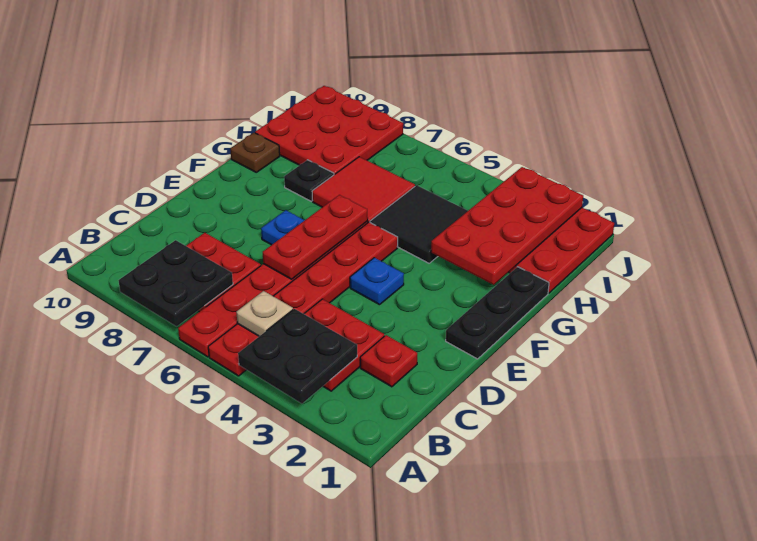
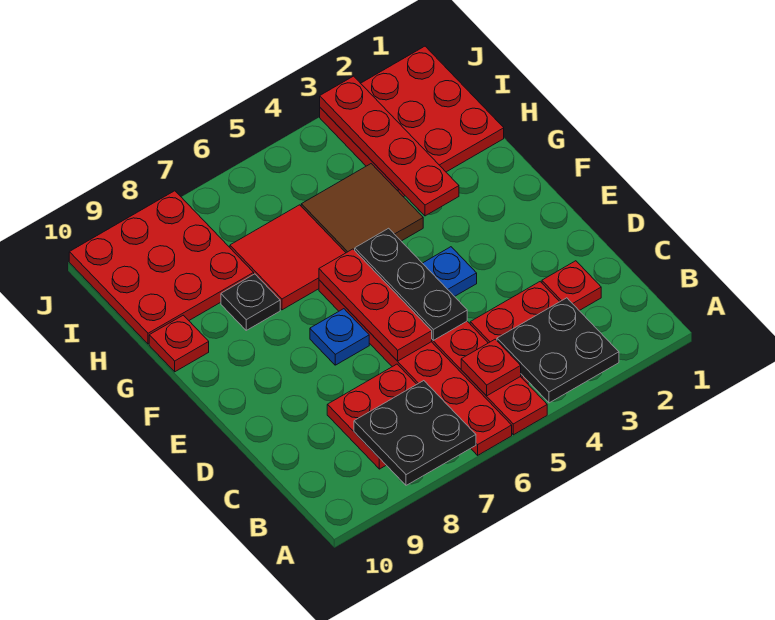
tan plate B5 level 2 -> red plate B5 level 2
black plate E1:G1 level 1 -> black plate D5:F5 level 2
red plate G2:J3 level 2 -> red plate G3:J3 level 2
black tile G4:H5 level 1 -> brown tile G4:H5 level 1
brown plate G10 level 1 -> red plate G10 level 1

